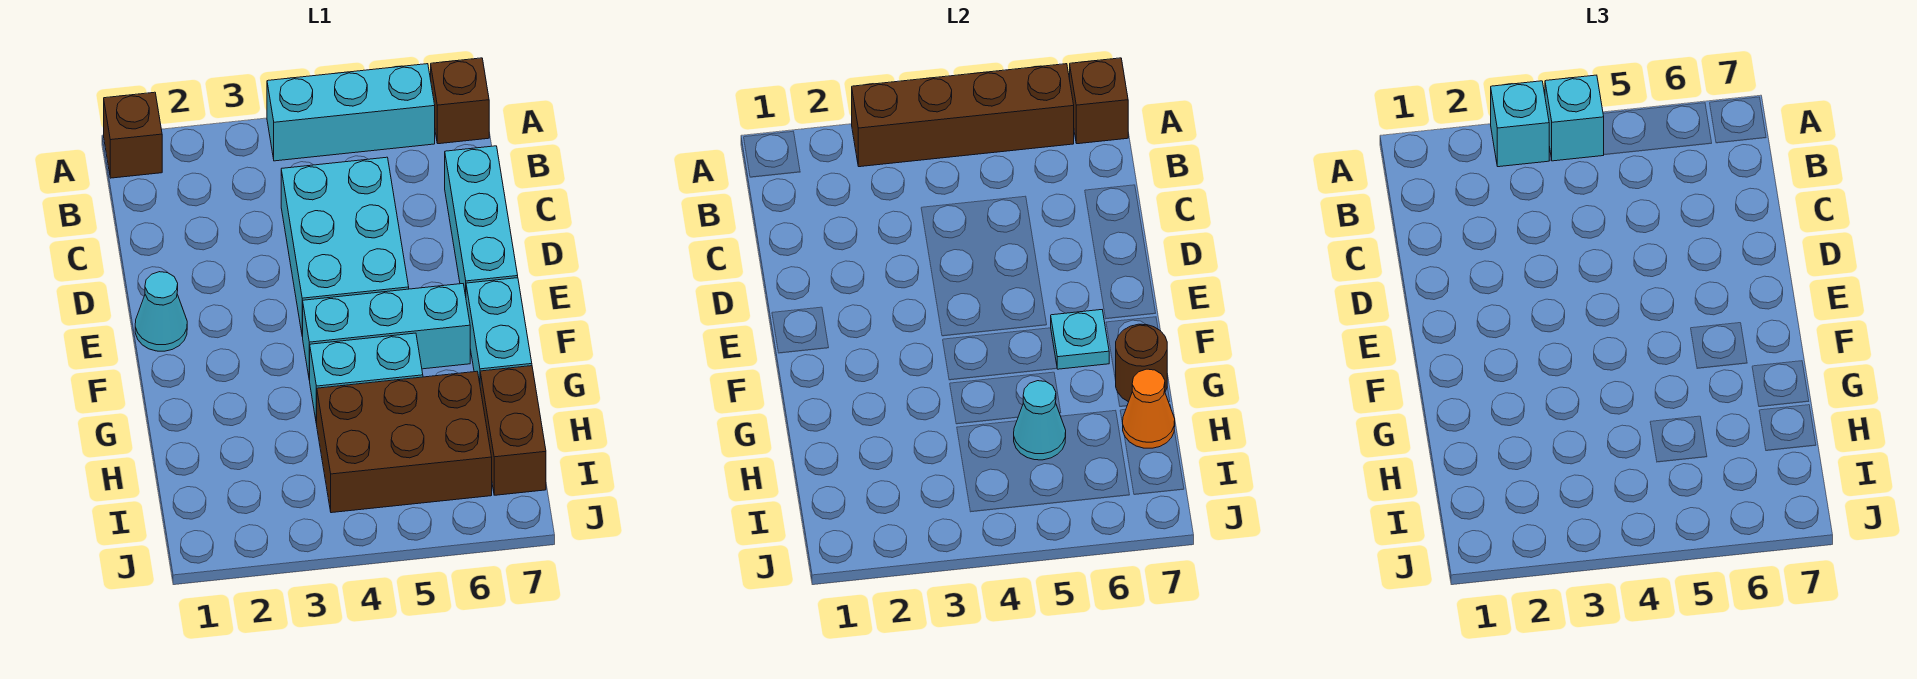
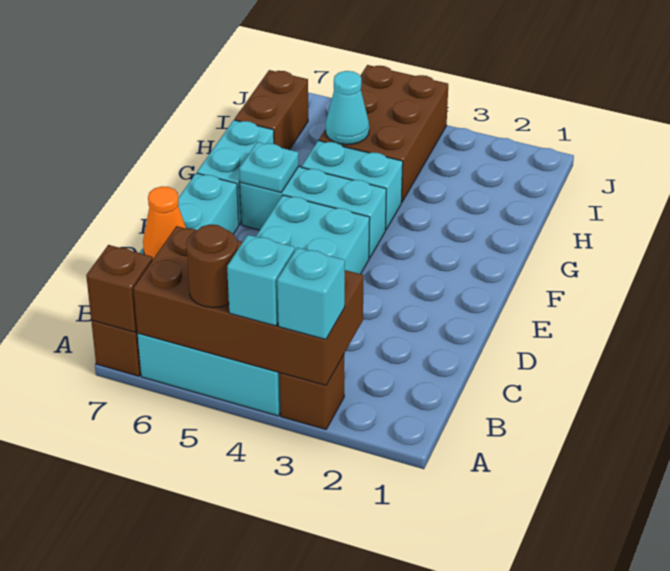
brown brick A1 level 1 -> brown brick A3 level 1
brown brick A3:A6 level 2 -> brown brick A3:B6 level 2
cyan cone E1 level 1 -> none
brown round brick G7 level 2 -> brown round brick A5 level 3
brown brick H4:I6 level 1 -> brown brick H4:J5 level 1
orange cone H7 level 2 -> orange cone C7 level 2

